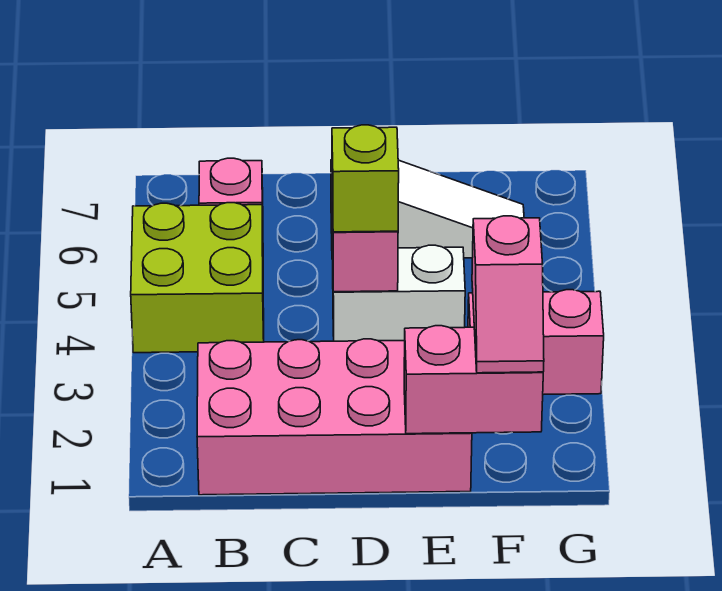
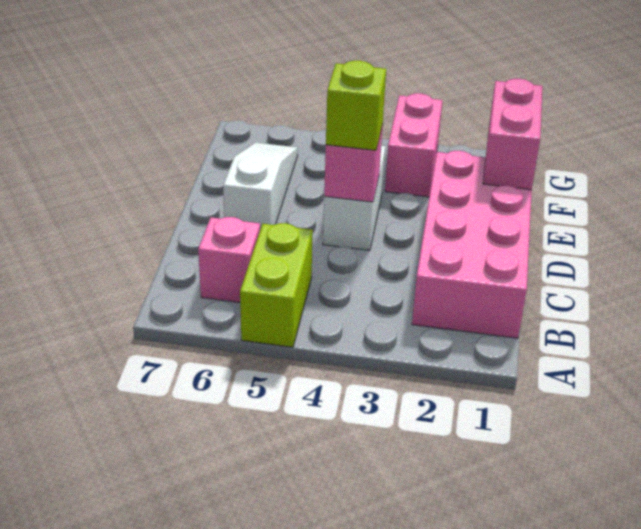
lime brick A4:B5 level 1 -> lime brick A5:B5 level 1
pink slope F1:F2 level 3 top 2 -> none

